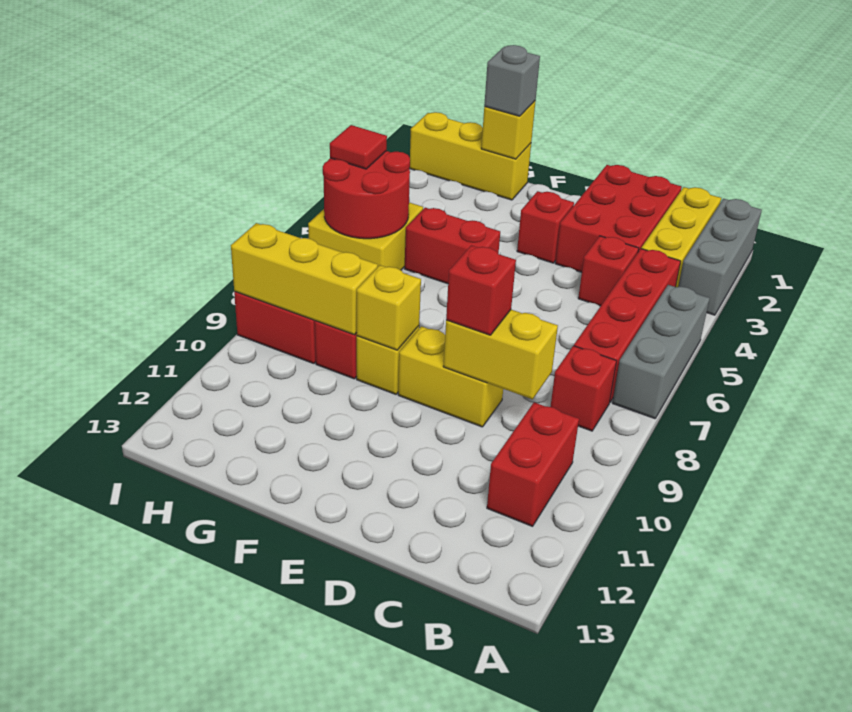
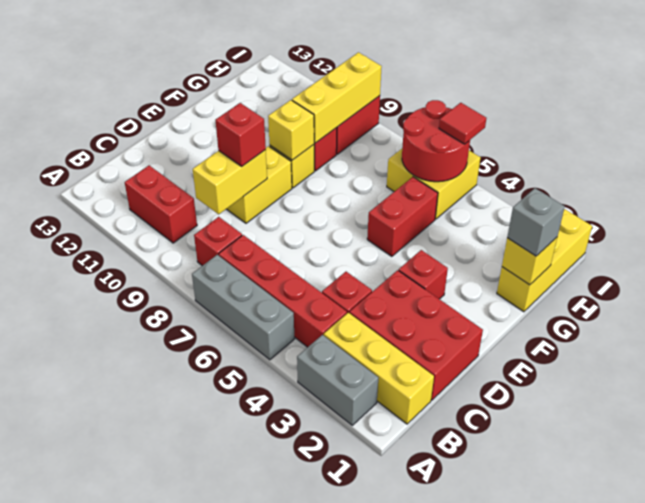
grey brick A1:A3 level 1 -> grey brick A2:A3 level 1

